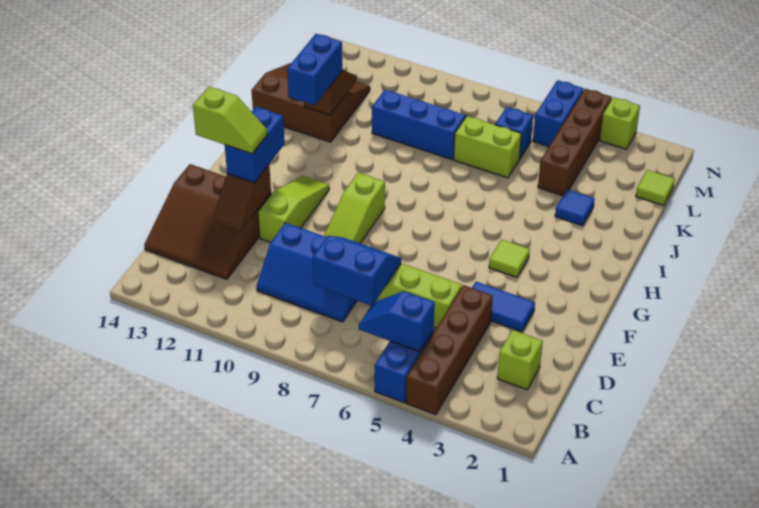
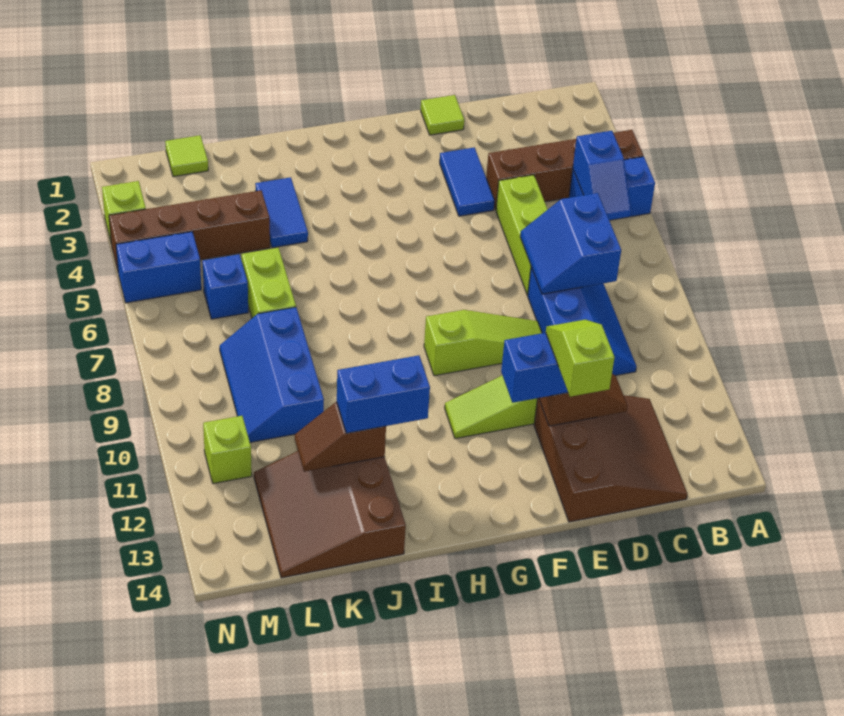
lime brick C2 level 1 -> lime brick M11 level 1
lime tile G4 level 1 -> lime tile E1 level 1
blue tile J3 level 1 -> blue tile J3:J4 level 1

